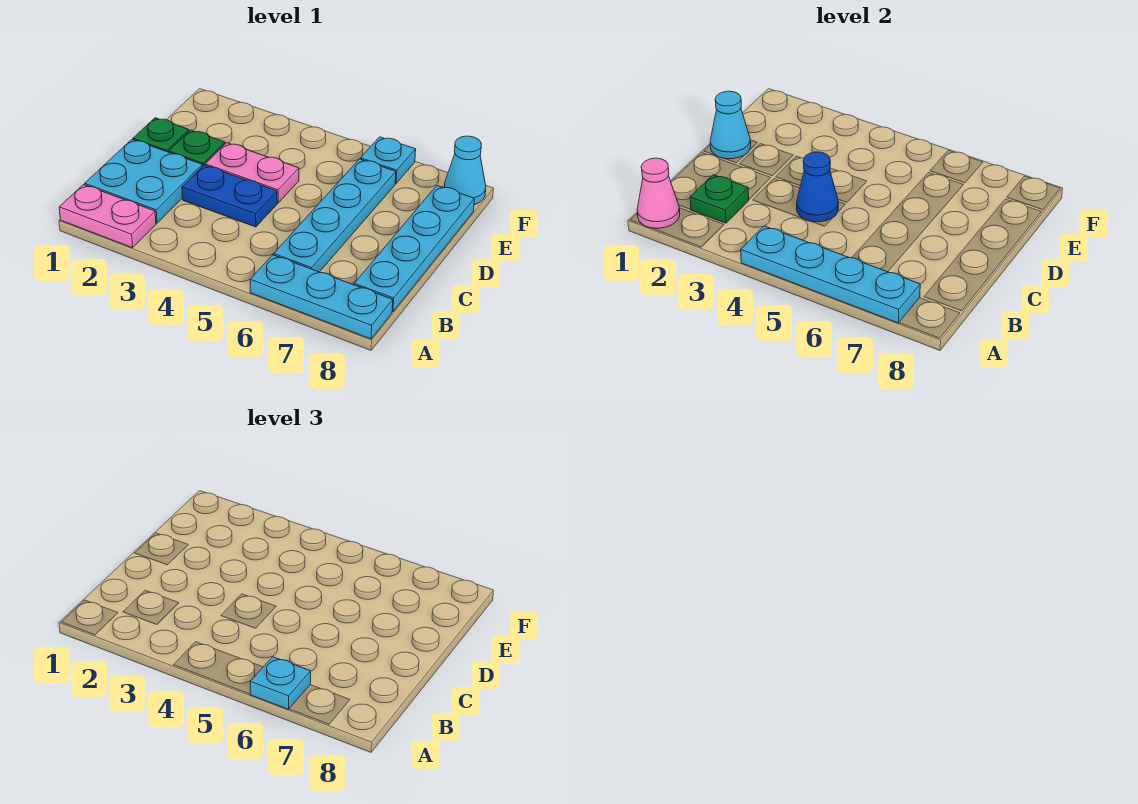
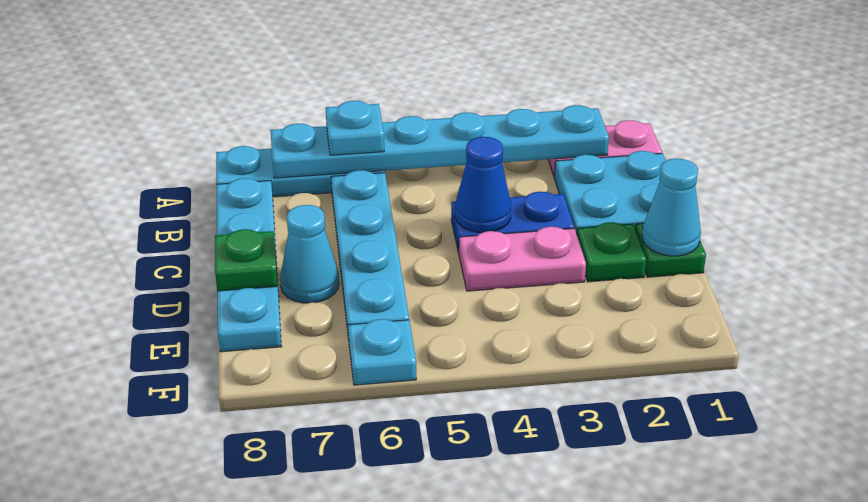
pink cone A1 level 2 -> none
cyan plate A4:A7 level 2 -> cyan plate A2:A7 level 2
green plate B2 level 2 -> green plate D8 level 2
cyan cone F8 level 1 -> cyan cone D7 level 1

